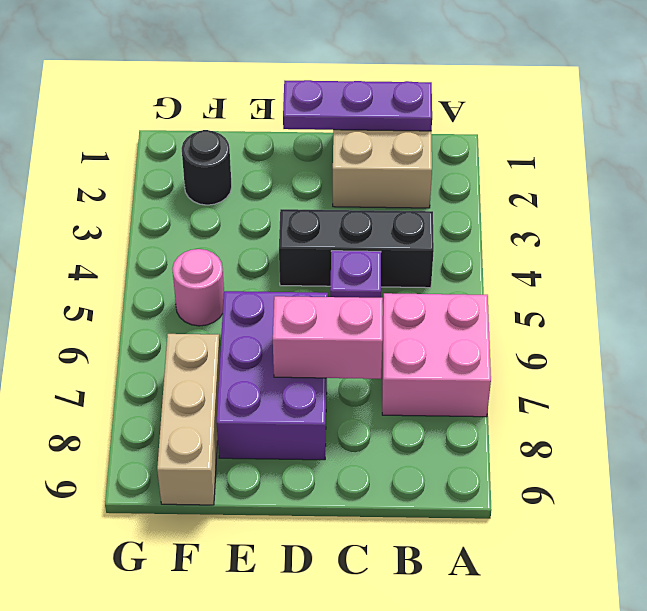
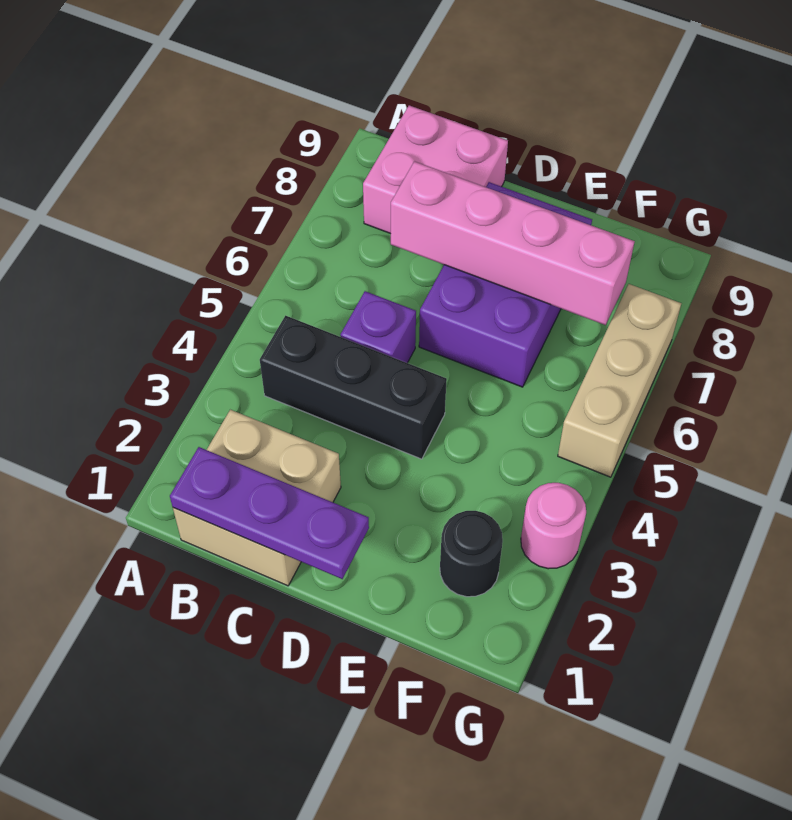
pink brick A6:B7 level 1 -> pink brick B8:C9 level 1
pink brick C7:D7 level 2 -> pink brick C7:F7 level 2
pink round brick F5 level 1 -> pink round brick G3 level 1
tan brick F7:F9 level 1 -> tan brick G5:G7 level 1

